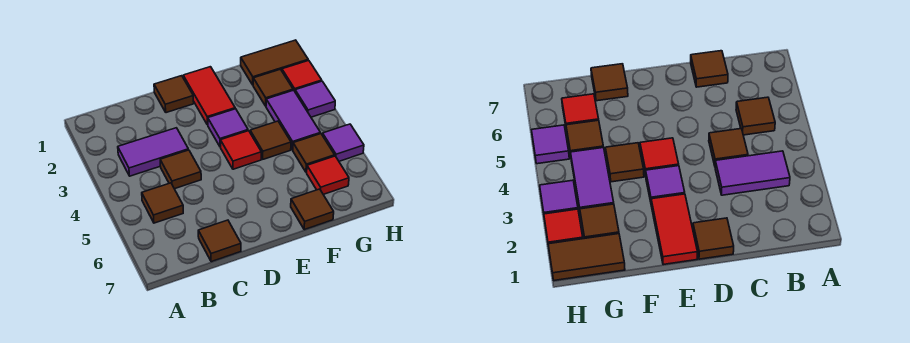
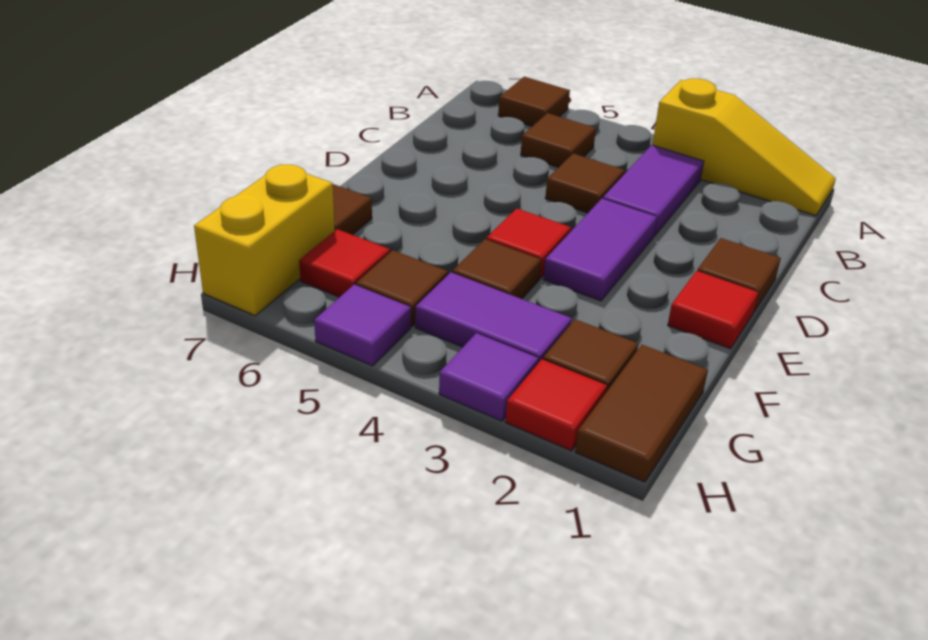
none -> yellow slope A1:A3 level 1 top 3
brown tile C7 level 1 -> brown tile A6 level 1
red tile E1:E2 level 1 -> red tile E1 level 1
purple tile E3 level 1 -> purple tile D3:E3 level 1
none -> yellow brick G7:H7 level 1

